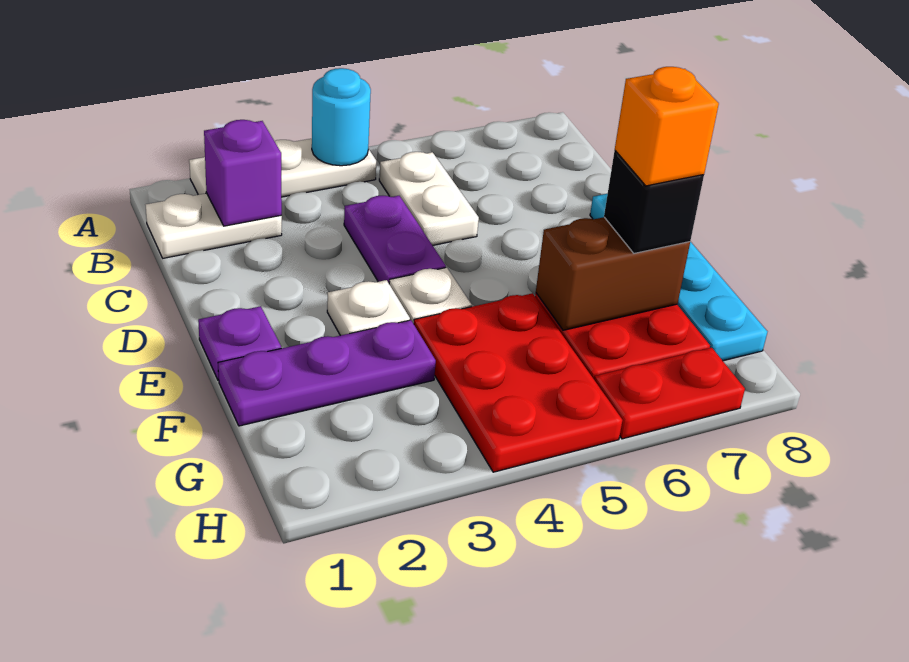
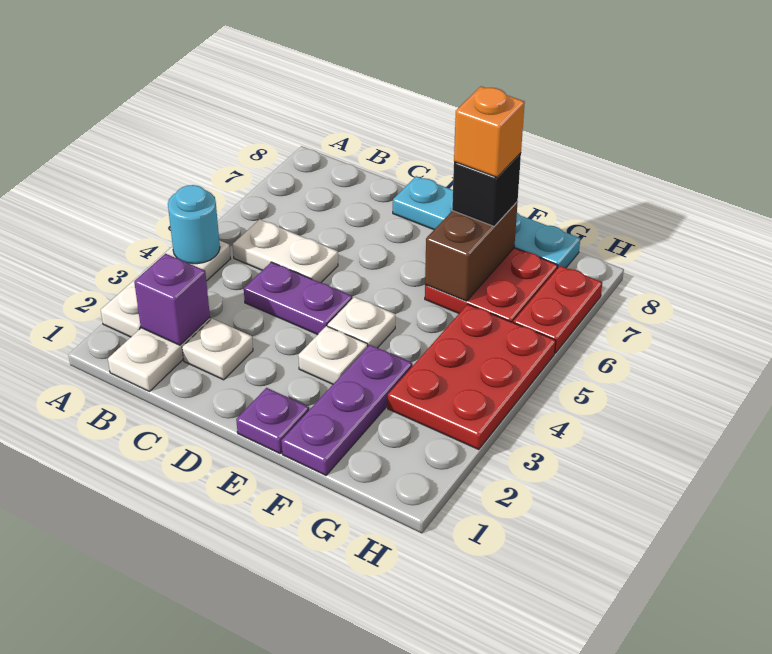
none -> white plate C2 level 1
red plate F4:H5 level 1 -> red plate G3:H5 level 1

